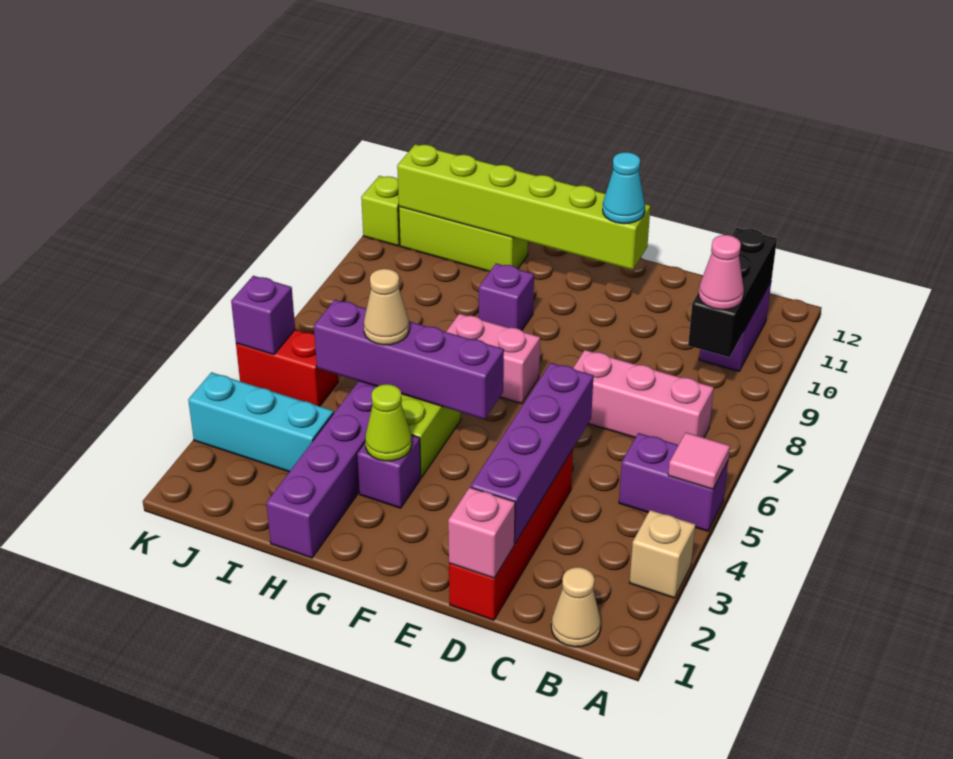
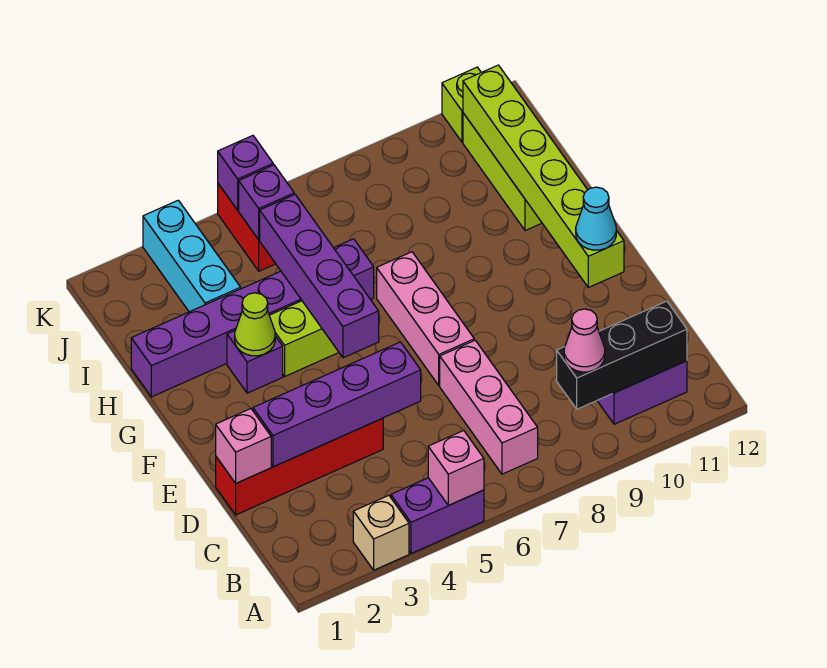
purple brick A5:B5 level 1 -> purple brick A4:A5 level 1
pink tile A5 level 2 -> pink brick A5 level 2
tan cone B1 level 1 -> none
pink brick F7:G7 level 1 -> pink brick E7:G7 level 1
purple brick G9 level 1 -> purple brick J5 level 2
tan cone H5 level 3 -> none

